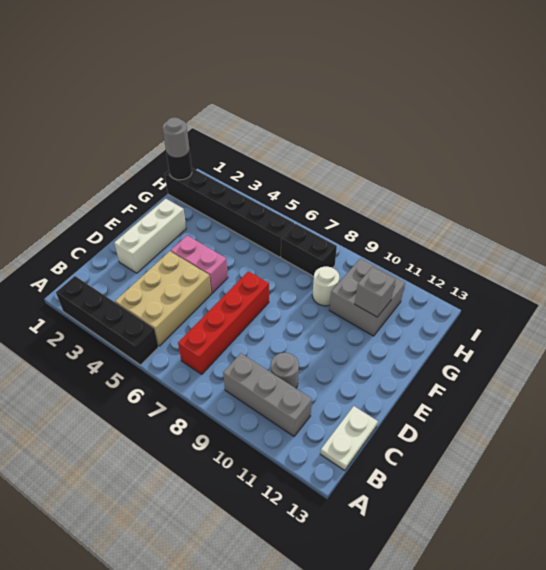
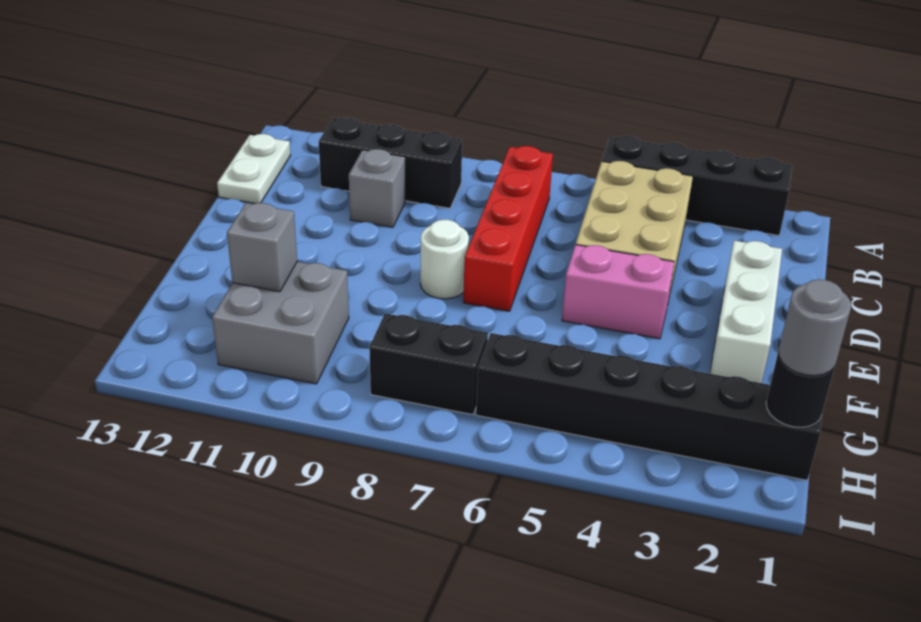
grey brick B9:B11 level 1 -> black brick B9:B11 level 1
grey round brick C10 level 1 -> grey brick C10 level 1
white round brick G9 level 1 -> white round brick E8 level 1

